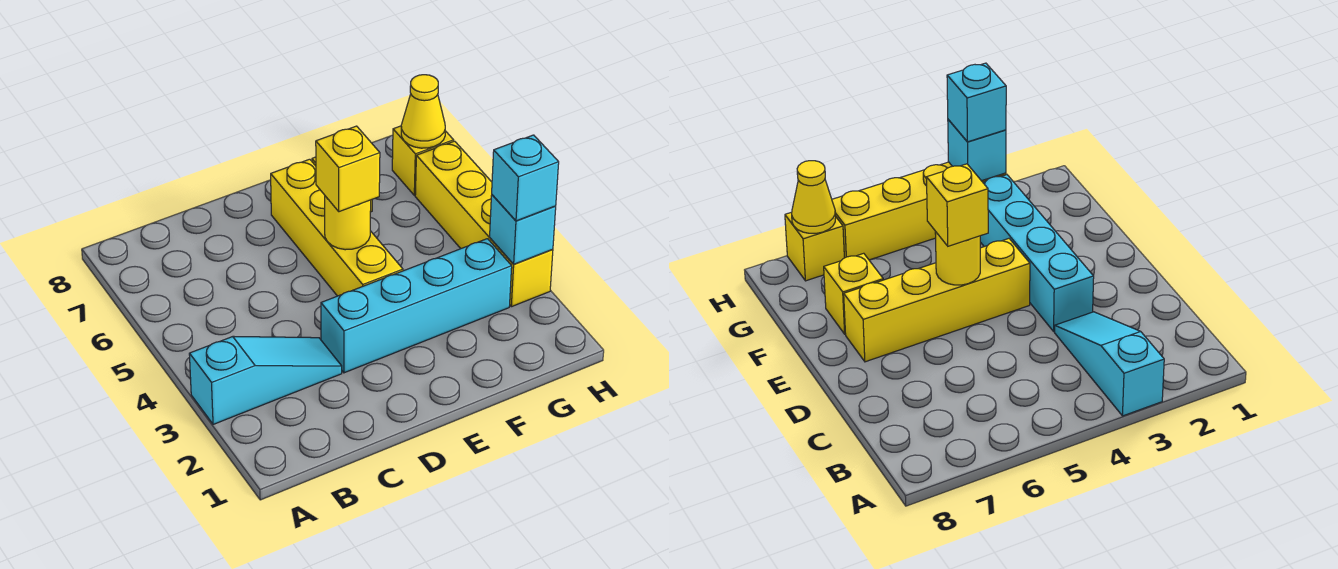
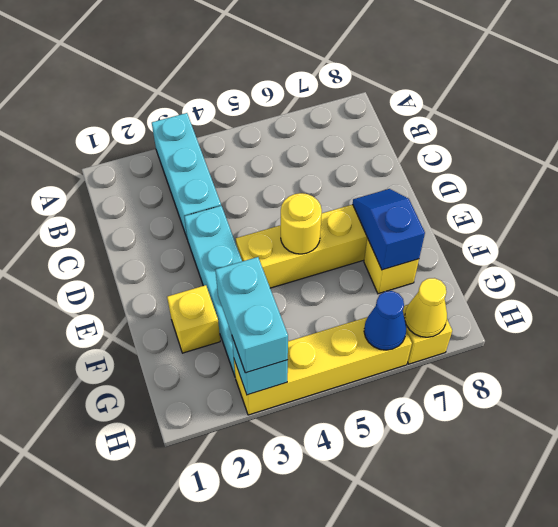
cyan slope A3:C3 level 1 top A -> cyan brick A3:C3 level 1
yellow brick E5 level 3 -> yellow brick F2 level 1
none -> blue slope E7:F7 level 2 top F
cyan brick H3 level 3 -> cyan brick G3:H3 level 3
none -> blue cone H6 level 2

